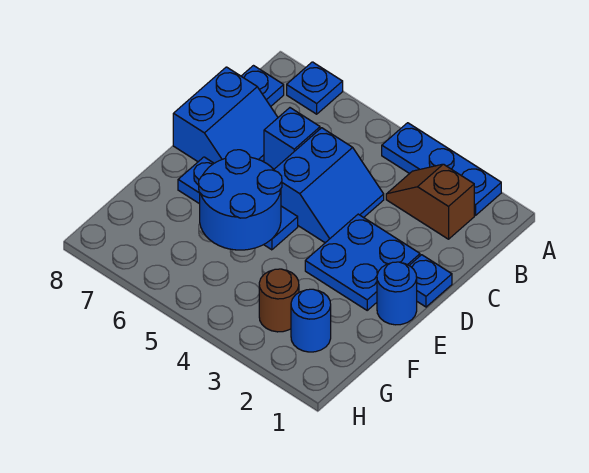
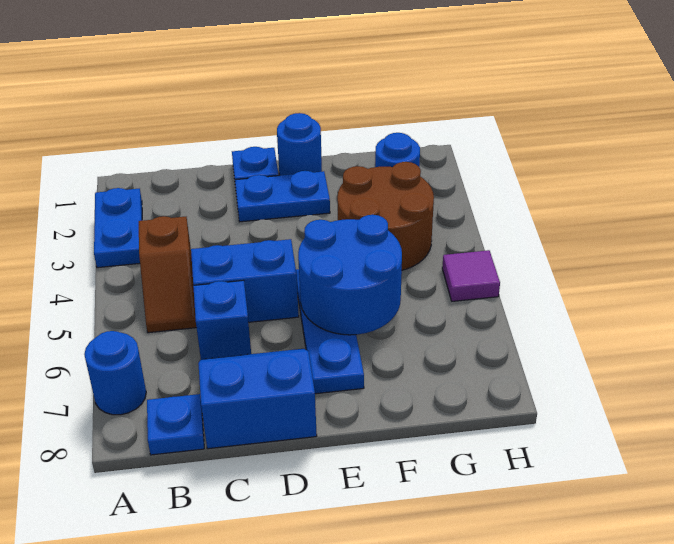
blue plate A2:A4 level 1 -> blue plate A2:A3 level 1
blue plate A7 level 1 -> blue round brick A7 level 1
brown slope B2:B3 level 1 top 2 -> brown slope B4:B5 level 1 top 4
blue plate D2:E3 level 1 -> blue plate D2:E2 level 1
brown round brick G3 level 1 -> brown round brick F3:G4 level 1
none -> purple tile H5 level 1

